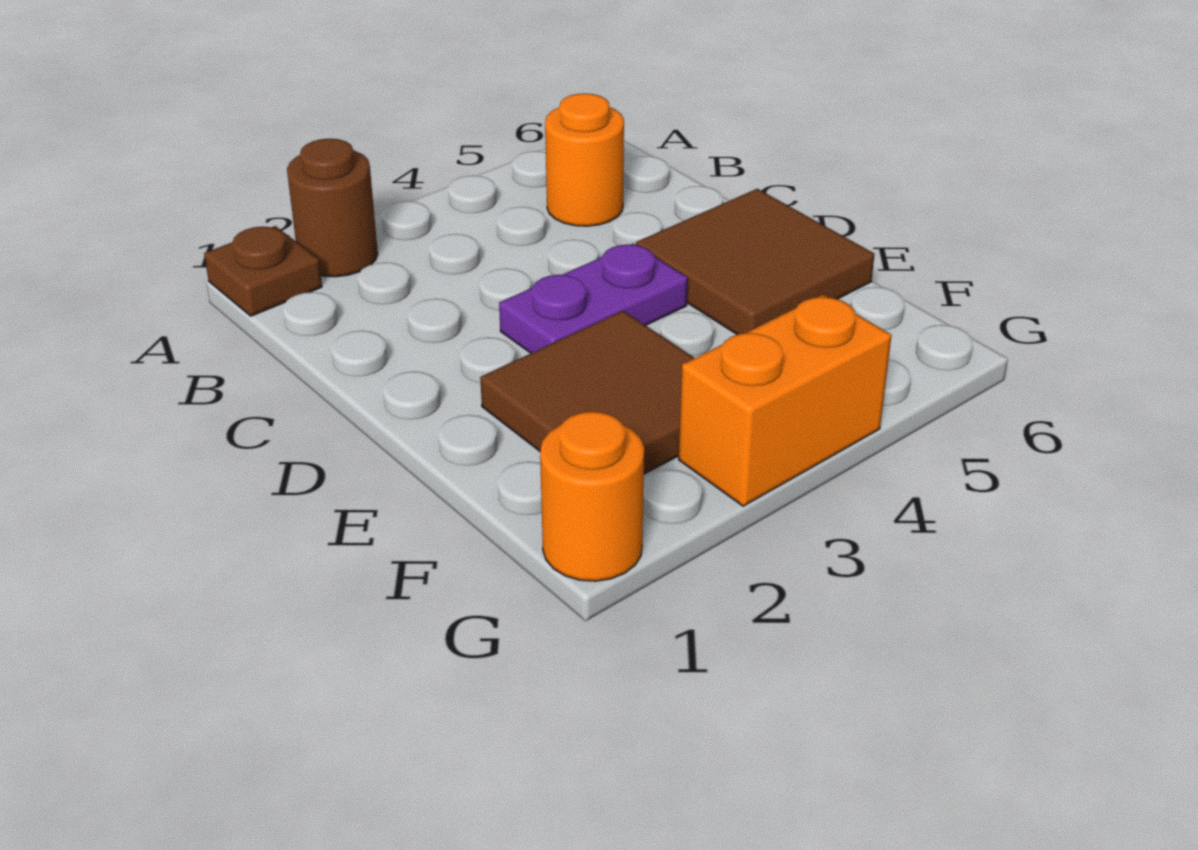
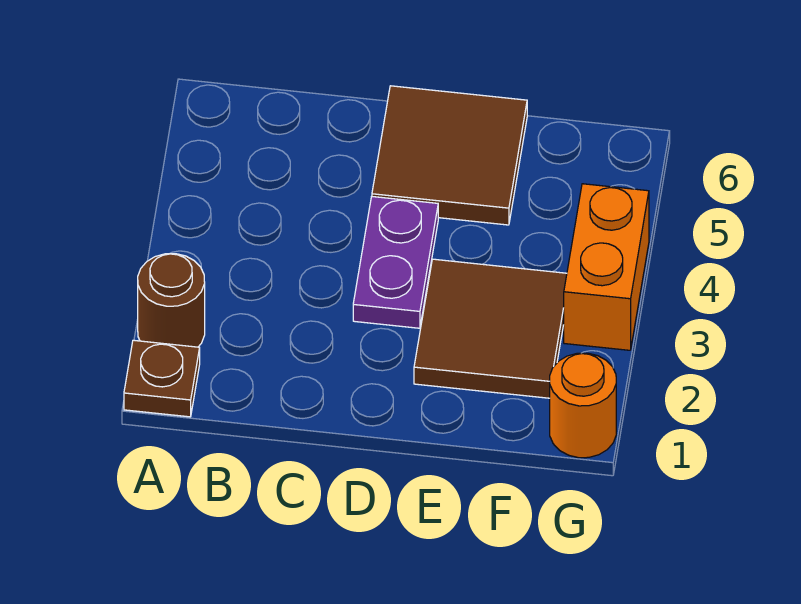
orange round brick B5 level 1 -> none

